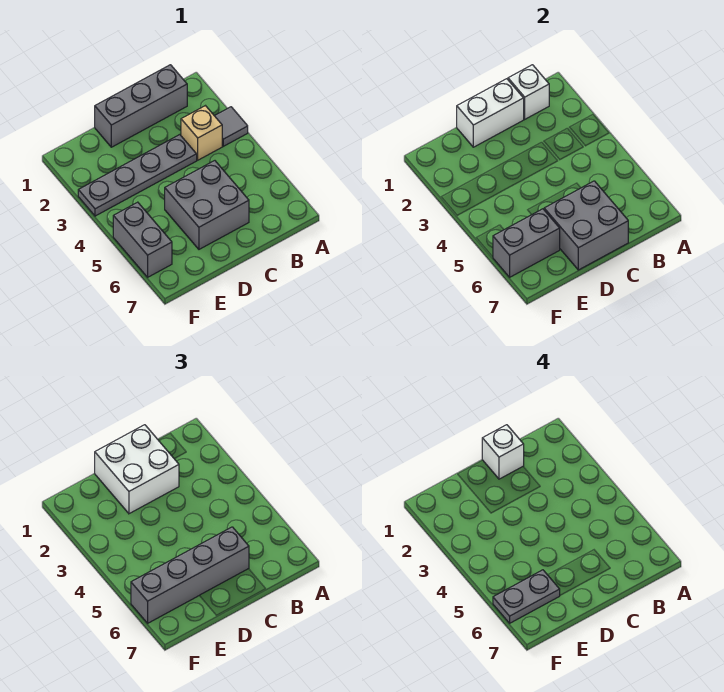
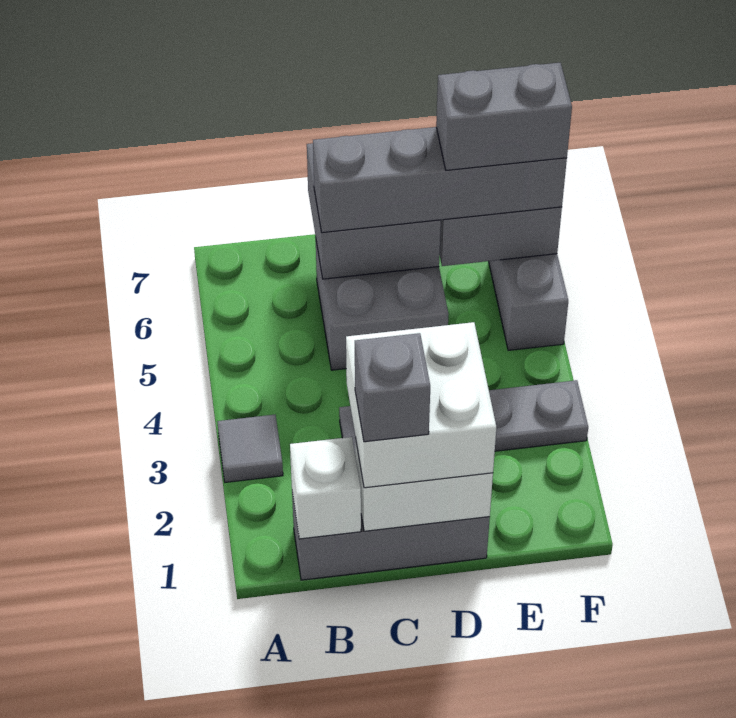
tan brick B3 level 1 -> none
white brick C1 level 4 -> grey brick C1 level 4
grey plate E6:F6 level 4 -> grey brick E6:F6 level 4

